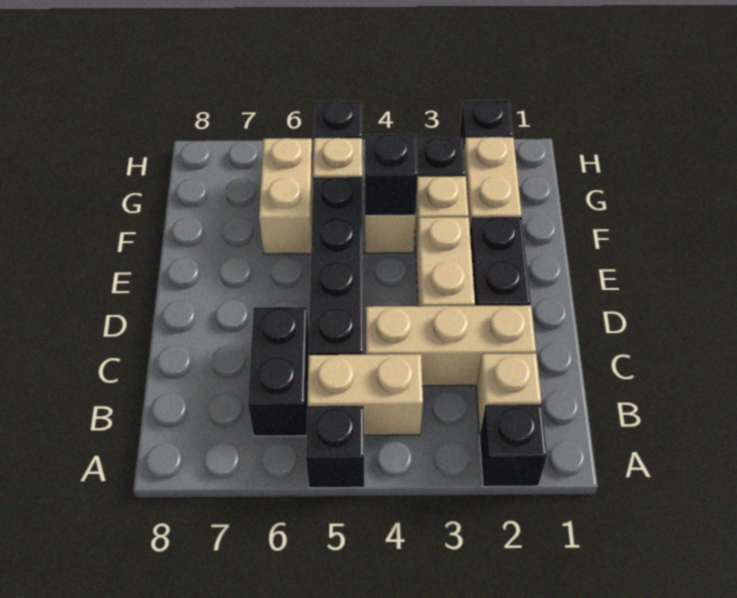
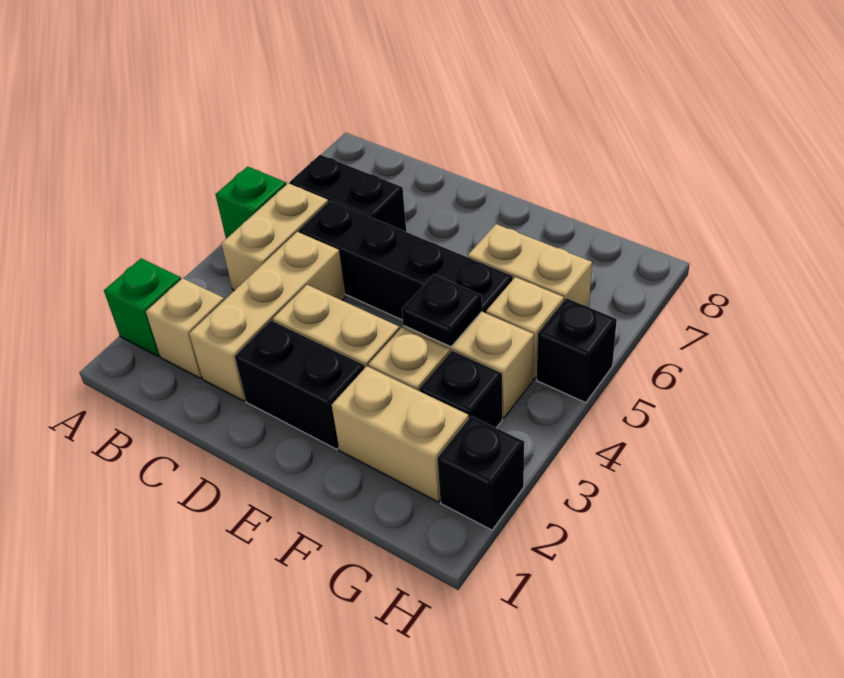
black brick A2 level 1 -> green brick A2 level 1
black brick A5 level 1 -> green brick A5 level 1
black brick F4 level 2 -> black plate F4 level 2

